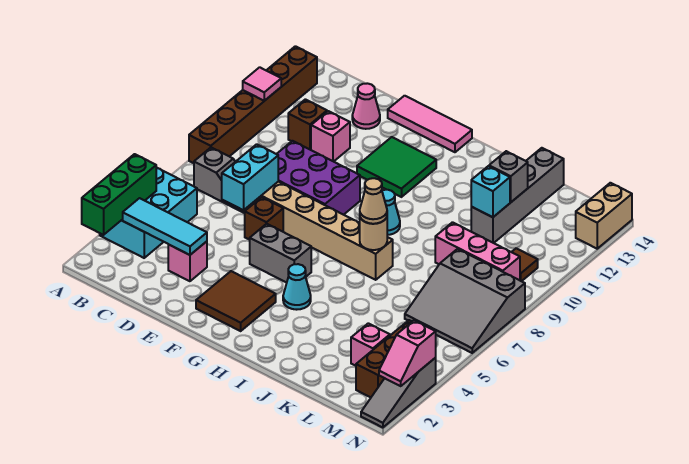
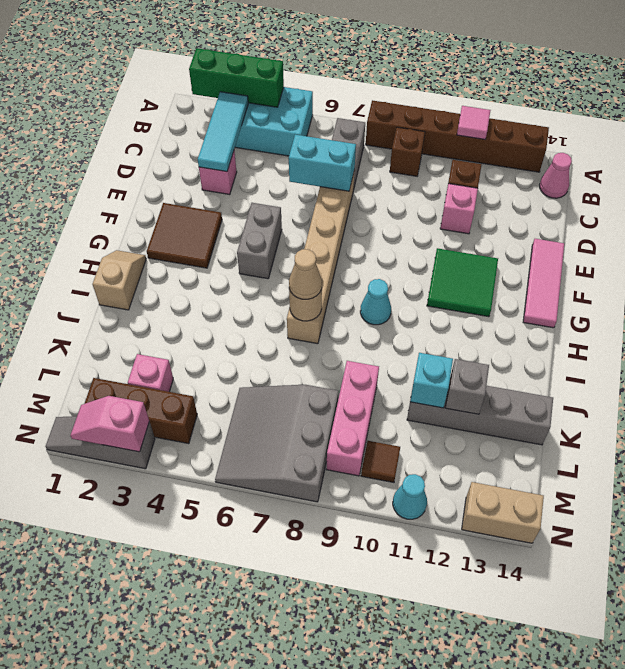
purple brick D8:F9 level 1 -> none
pink cone D13 level 1 -> pink cone B14 level 1
brown brick E6 level 1 -> brown brick B9 level 1
none -> tan slope H1:I1 level 1 top I
cyan cone H4 level 1 -> cyan cone N11 level 1

